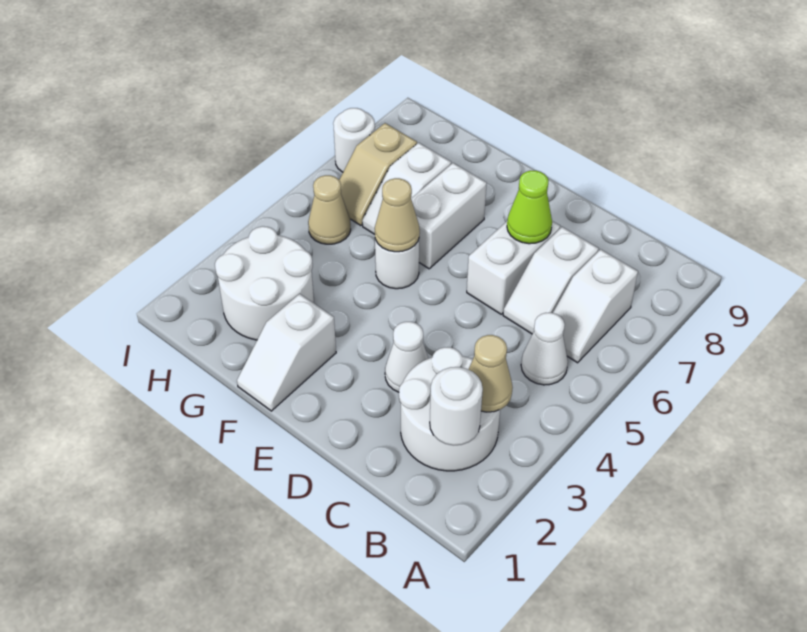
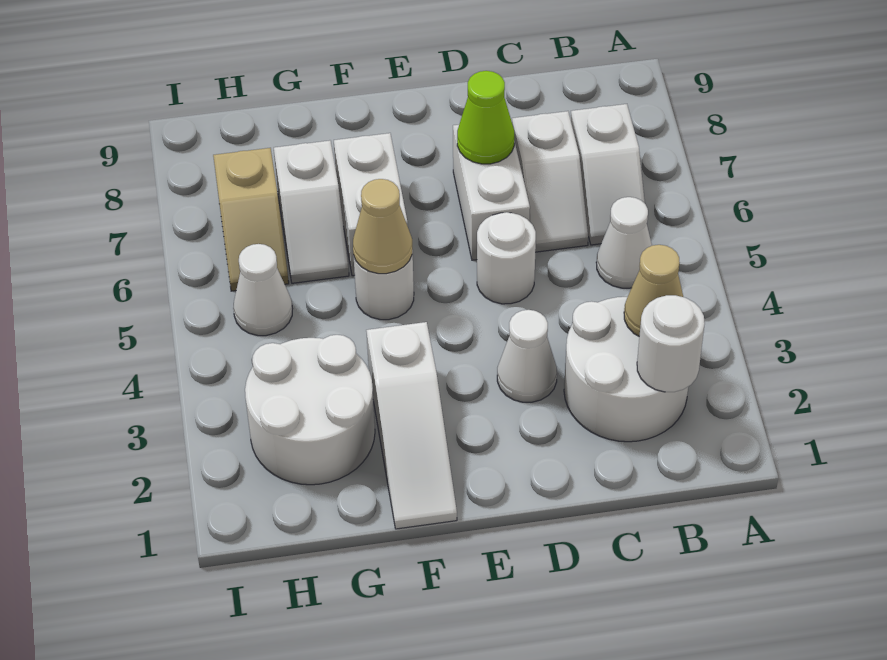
white slope F1:F2 level 1 top 2 -> white slope F1:F3 level 1 top 3
tan cone H5 level 1 -> white cone H5 level 1
white round brick I7 level 1 -> white round brick D5 level 1

